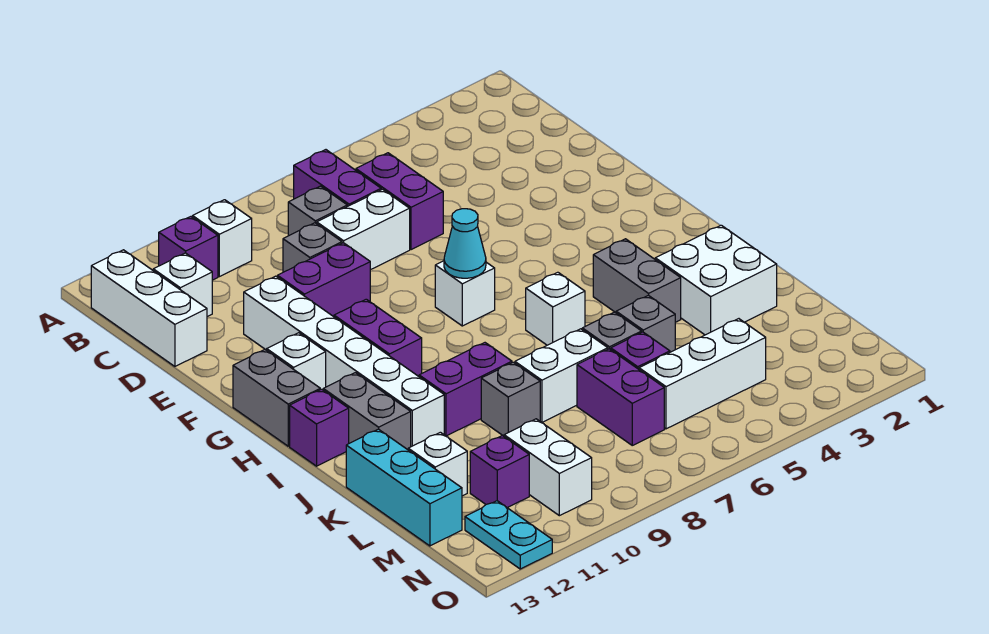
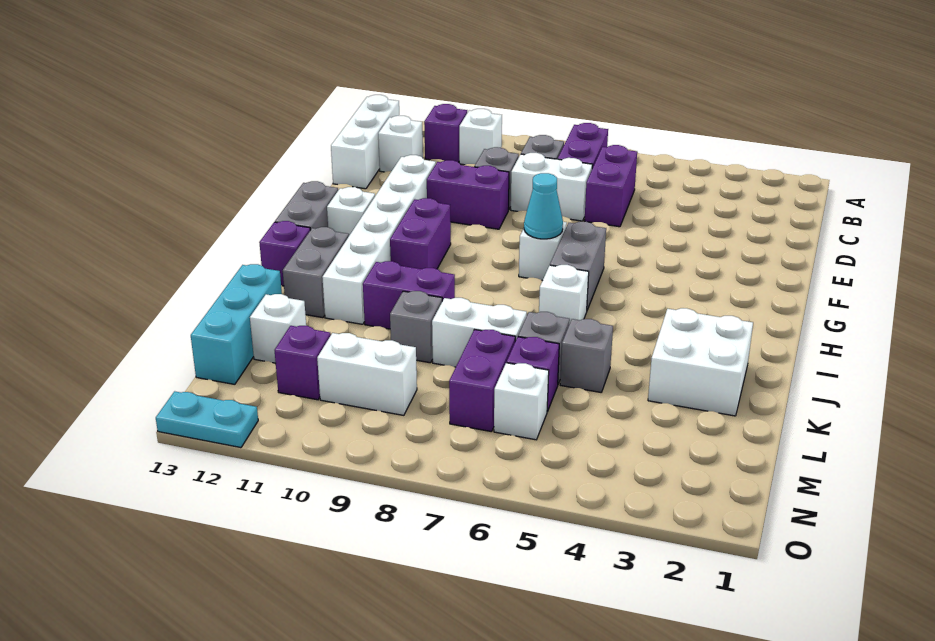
grey brick I4:J4 level 1 -> grey brick G6:H6 level 1
white brick M4:M6 level 1 -> white brick M6 level 1
white brick M10:N10 level 1 -> white brick M9:M10 level 1
cyan plate N12:O12 level 1 -> cyan plate O12:O13 level 1

